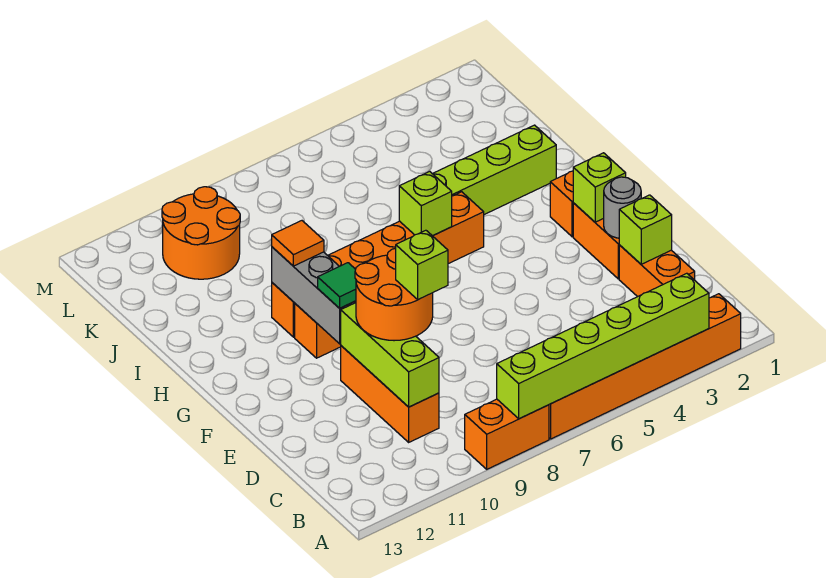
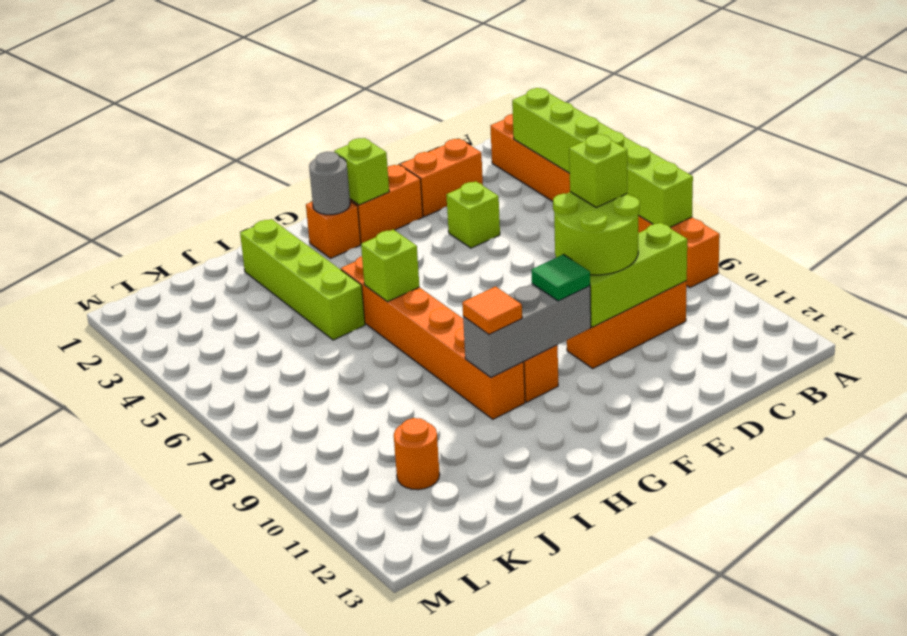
lime brick D2 level 2 -> lime brick D4 level 1
orange round brick D9:E10 level 3 -> lime round brick D9:E10 level 3
grey round brick E2 level 2 -> grey round brick G2 level 2
orange round brick K10:L11 level 1 -> orange round brick K11 level 1

